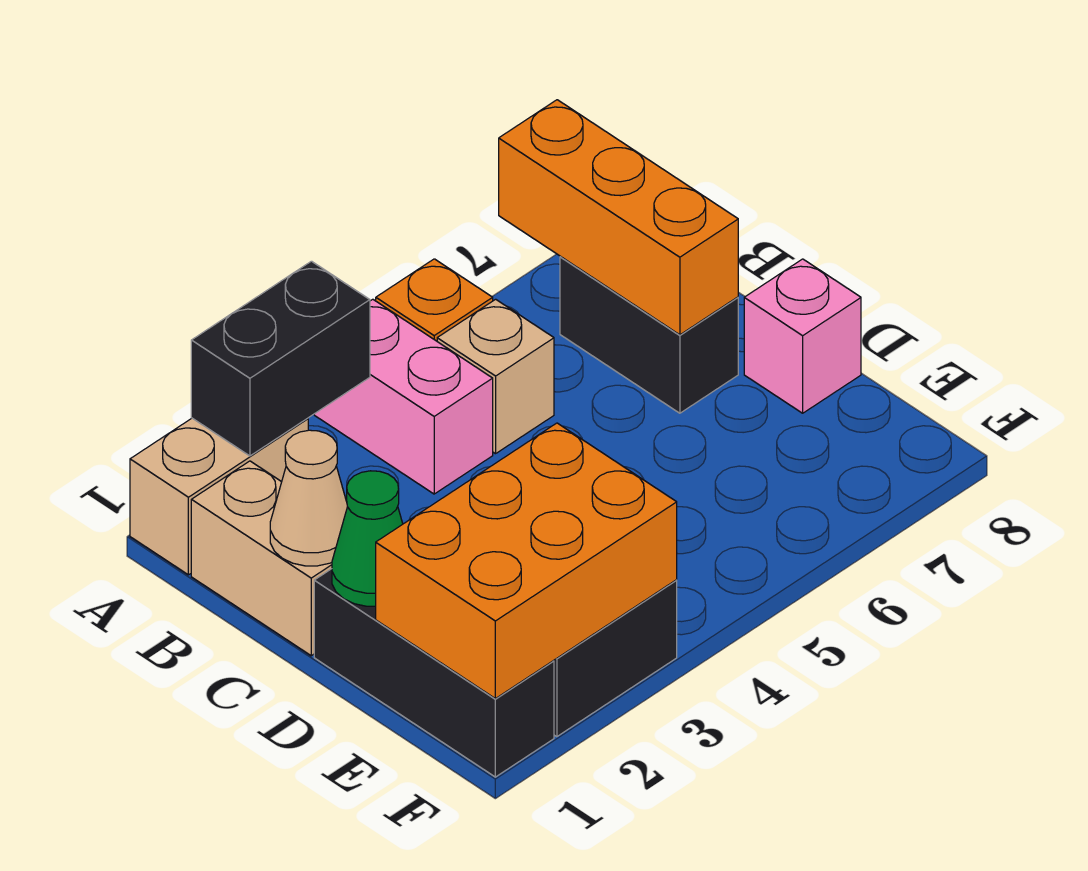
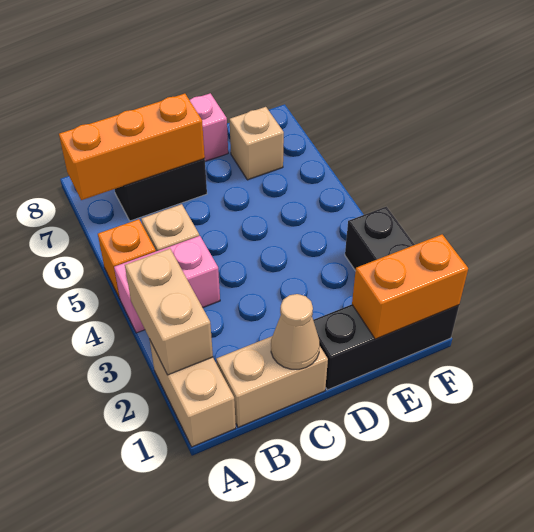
black brick A2:A3 level 2 -> tan brick A2:A3 level 2
green cone D1 level 2 -> none
orange brick E1:F3 level 2 -> orange brick E1:F1 level 2
none -> tan brick E7 level 1

